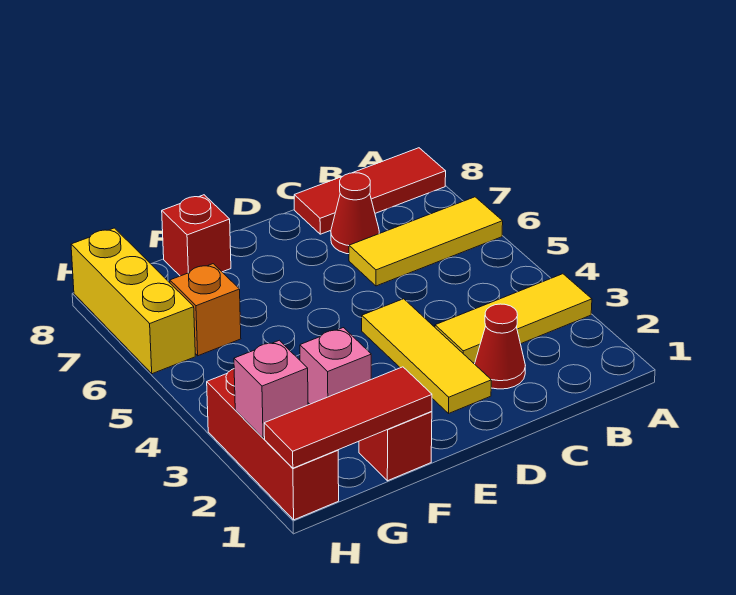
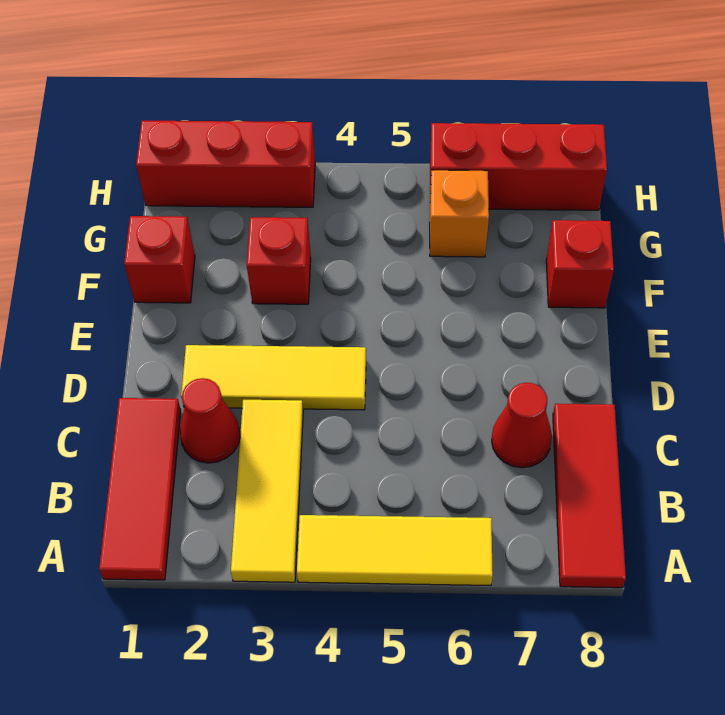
yellow tile A6:C6 level 1 -> yellow tile A4:A6 level 1
red tile F1:H1 level 2 -> red tile A1:C1 level 1
pink brick F3 level 1 -> red brick F3 level 1
pink brick H2 level 2 -> none
yellow brick H6:H8 level 1 -> red brick H6:H8 level 1

